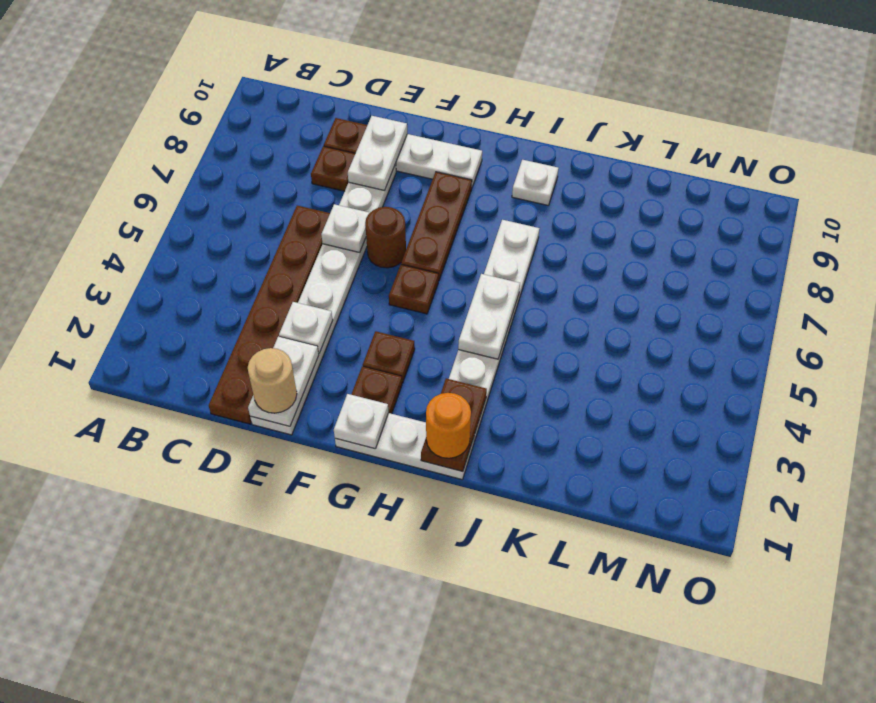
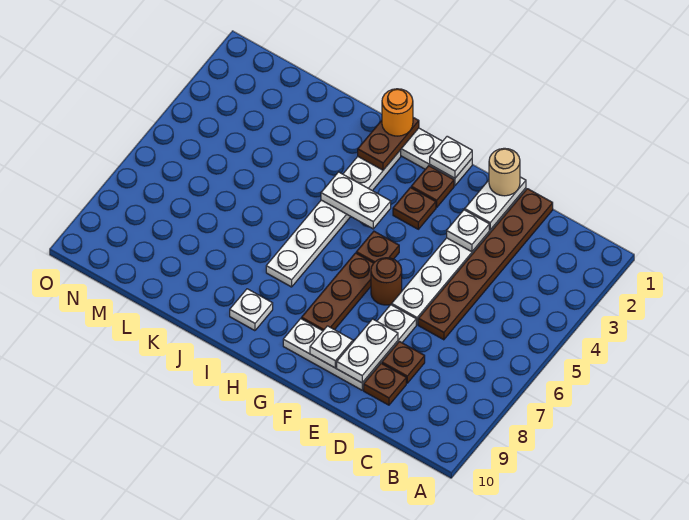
white plate E6 level 2 -> white plate F9 level 2
white plate I4:I5 level 2 -> white plate H4:I4 level 2

